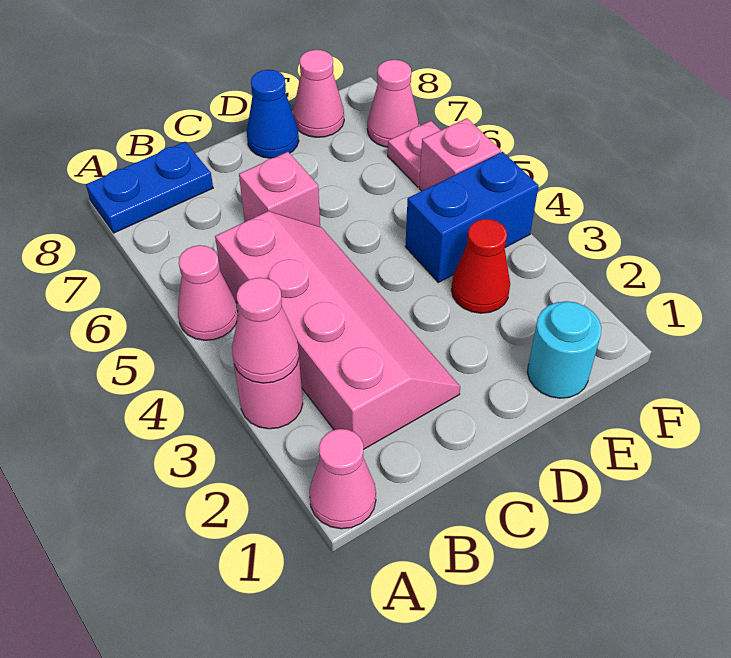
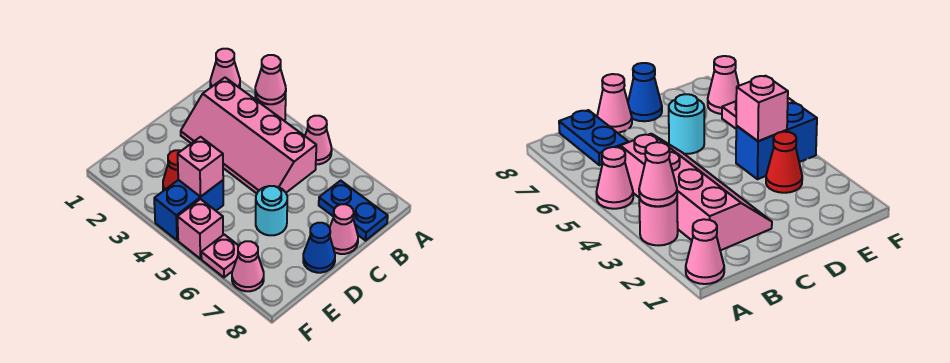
blue plate A8:B8 level 1 -> blue plate B7:B8 level 1
pink brick C6 level 1 -> pink brick E4 level 2
cyan round brick E1 level 1 -> cyan round brick D6 level 1
pink cone E8 level 1 -> pink cone C8 level 1

